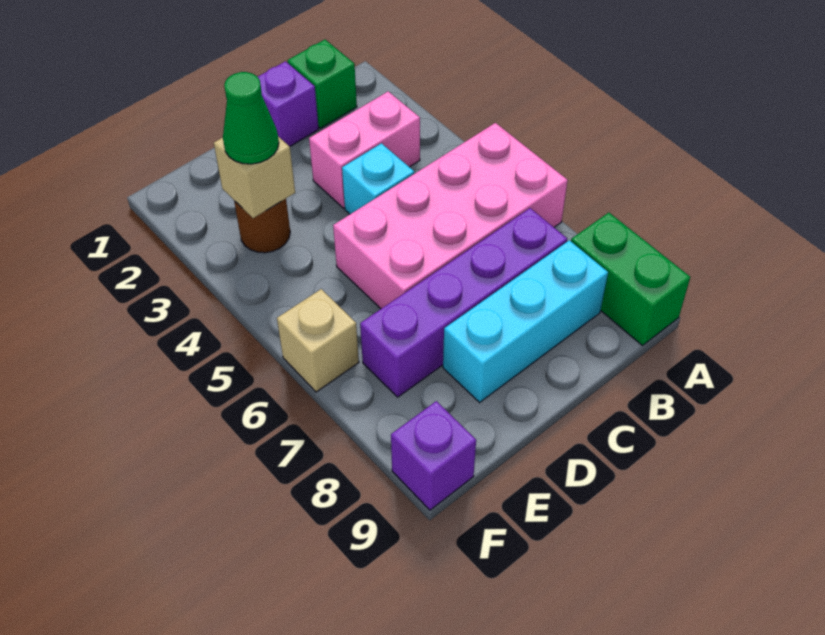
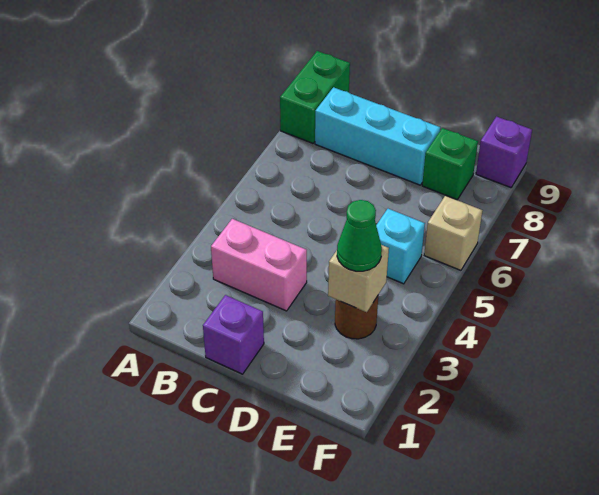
pink brick A5:D6 level 1 -> none
green brick B1 level 1 -> green brick E8 level 1
purple brick B7:E7 level 1 -> none
cyan brick C4 level 1 -> cyan brick E5 level 1

